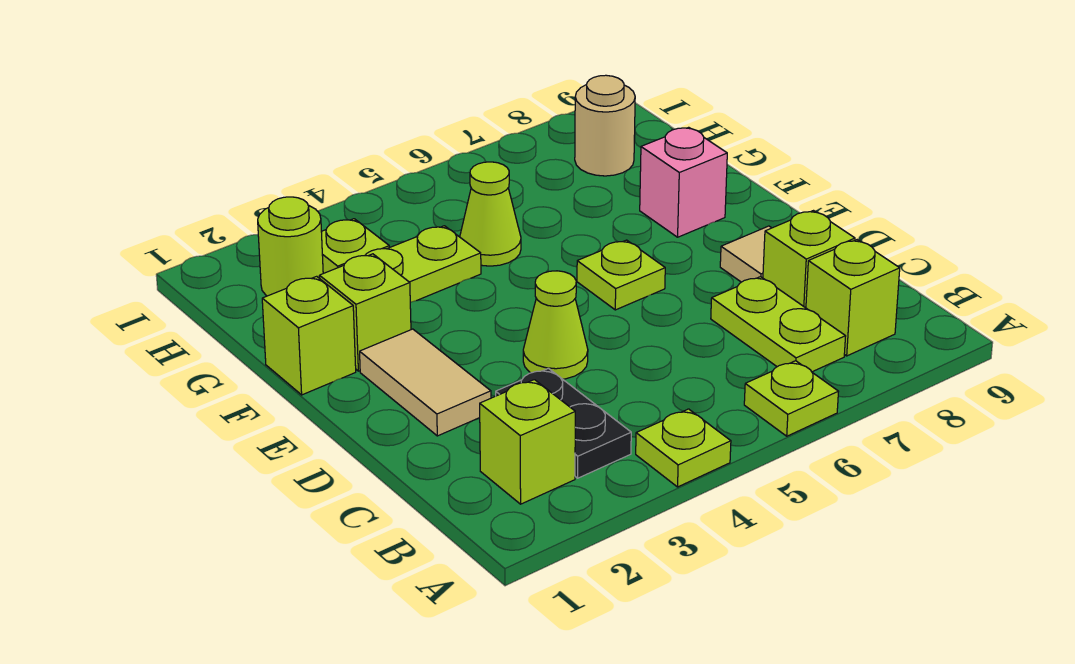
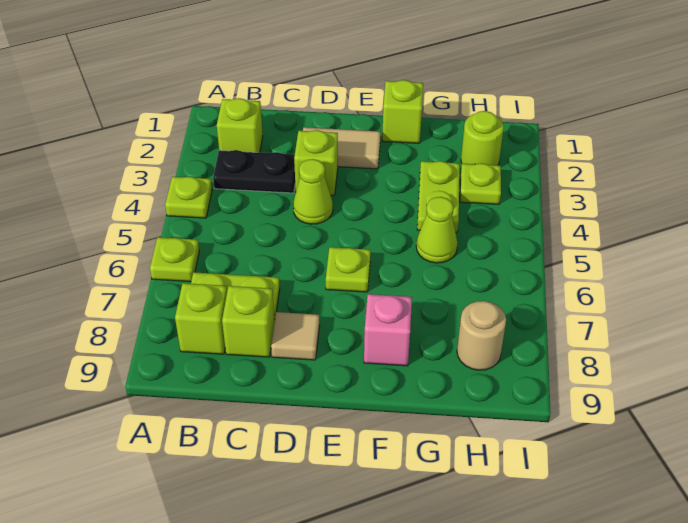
lime brick F2 level 1 -> lime brick D3 level 1

